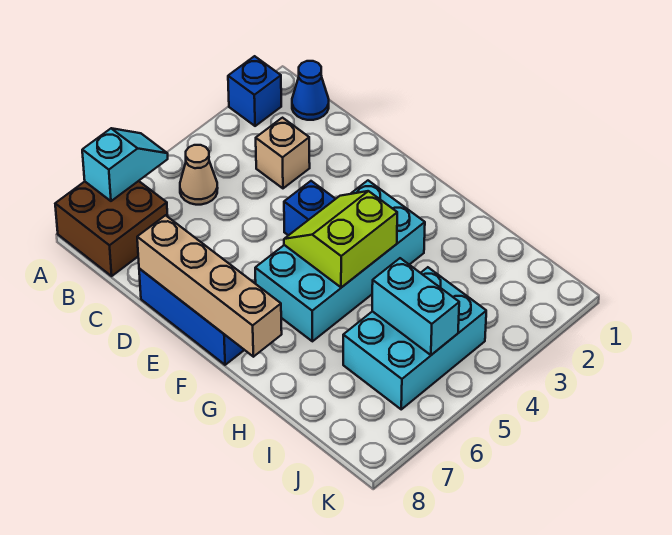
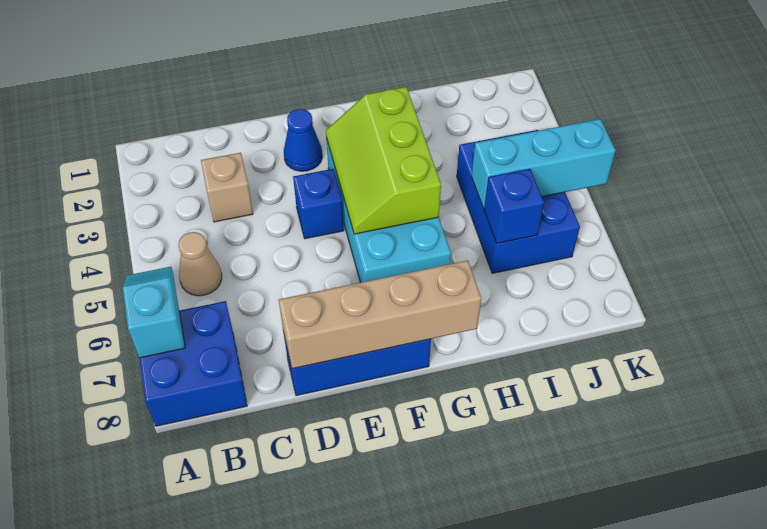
blue brick A2 level 1 -> blue brick I6 level 2
brown brick A7:B8 level 1 -> blue brick A7:B8 level 1
blue cone B1 level 1 -> blue cone E2 level 1
lime slope F4:G5 level 2 top G -> lime slope F3:G5 level 2 top G
cyan brick I4:J6 level 1 -> blue brick I4:J6 level 1
cyan brick I5:J5 level 2 -> cyan brick I5:K5 level 2

